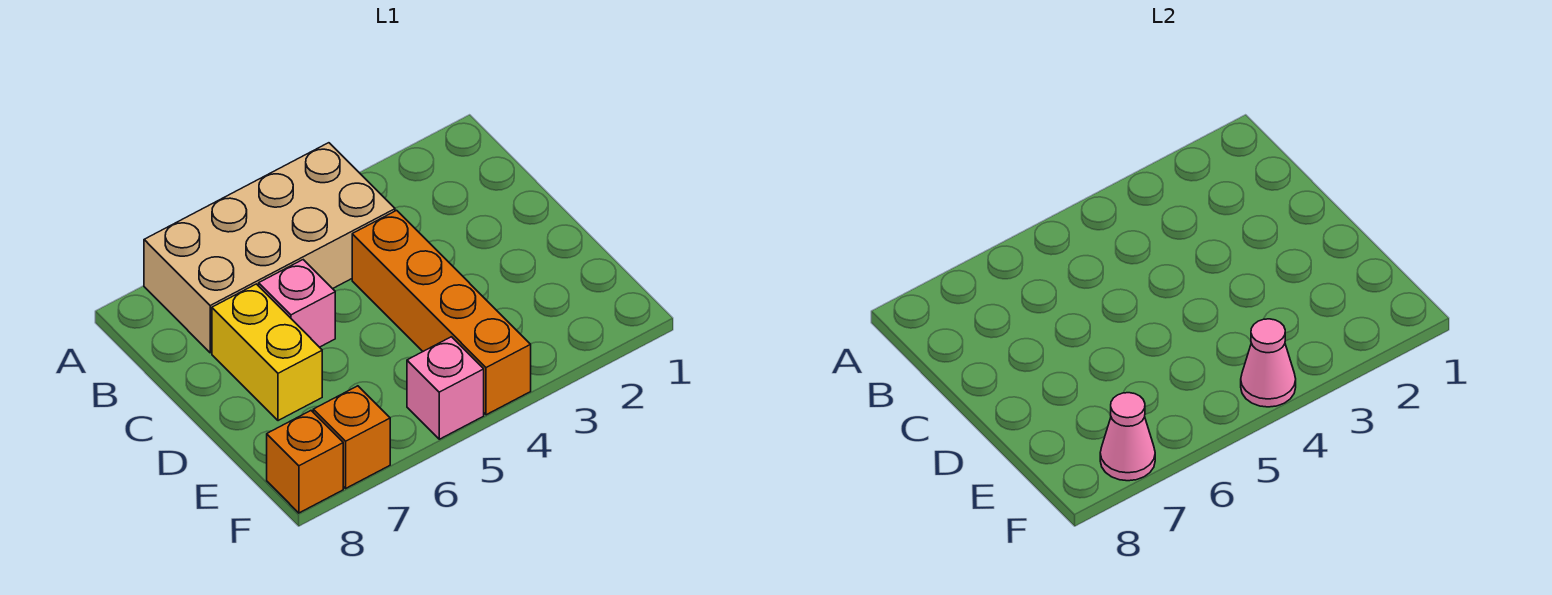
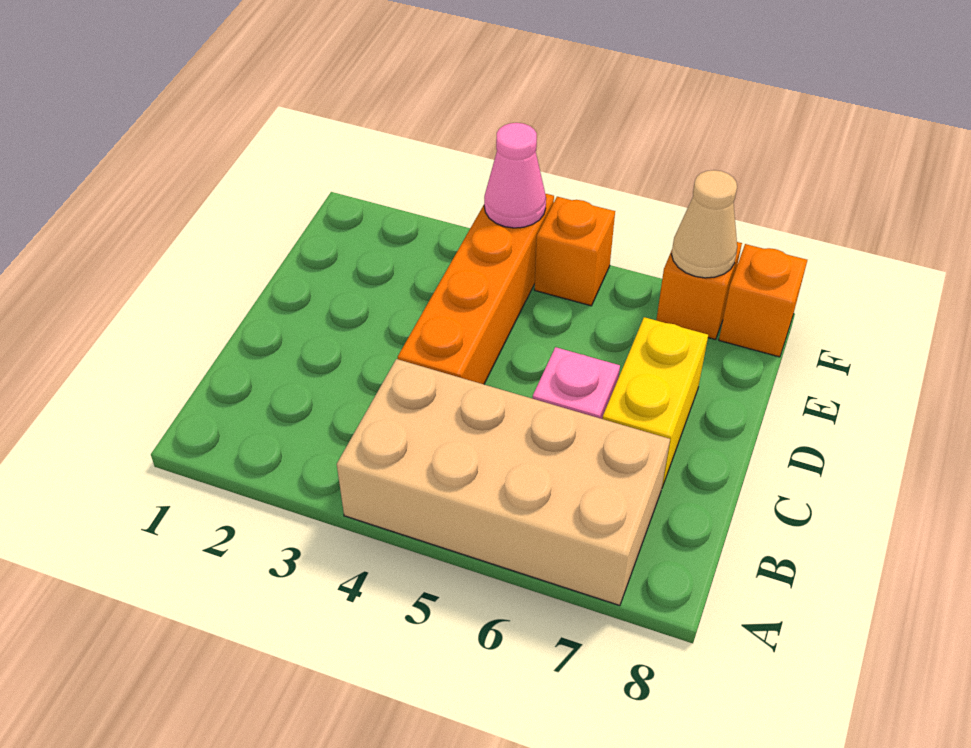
pink brick F5 level 1 -> orange brick F5 level 1
pink cone F7 level 2 -> tan cone F7 level 2

